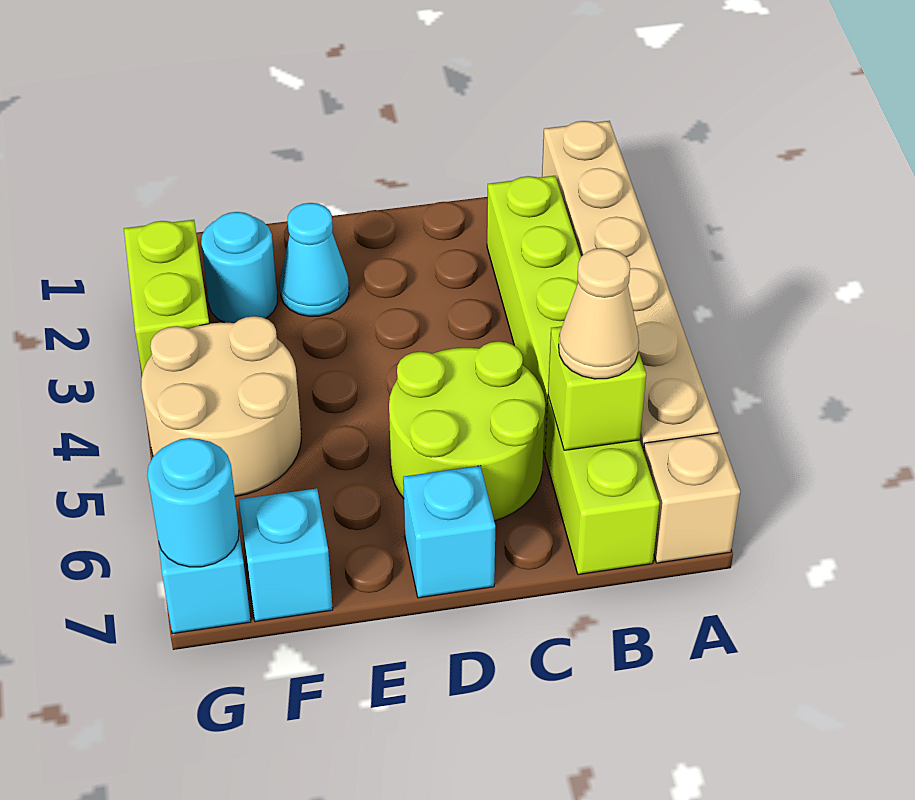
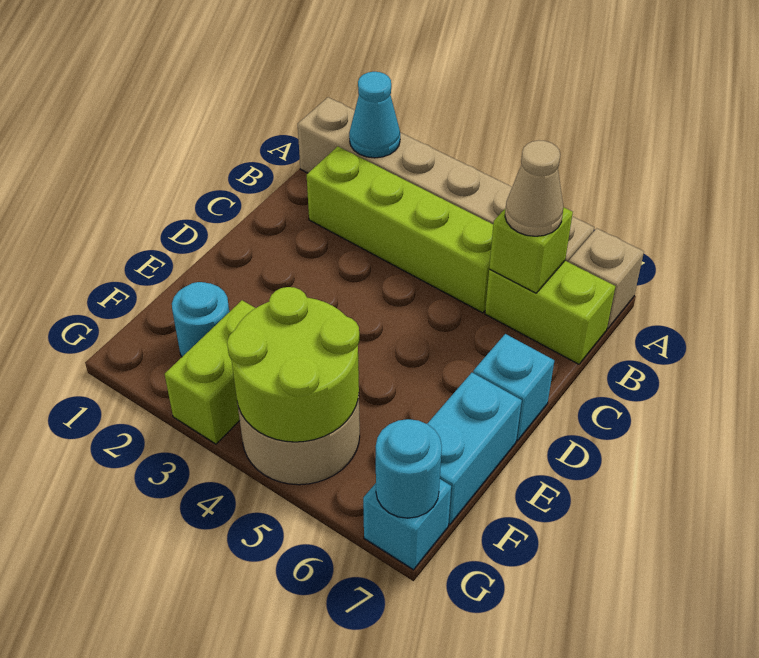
lime round brick C5:D6 level 1 -> lime round brick F4:G5 level 2
cyan cone E2 level 1 -> cyan cone A2 level 2
cyan brick F7 level 1 -> cyan brick E7:F7 level 1
lime brick G2:G3 level 1 -> lime brick F3:G3 level 1

